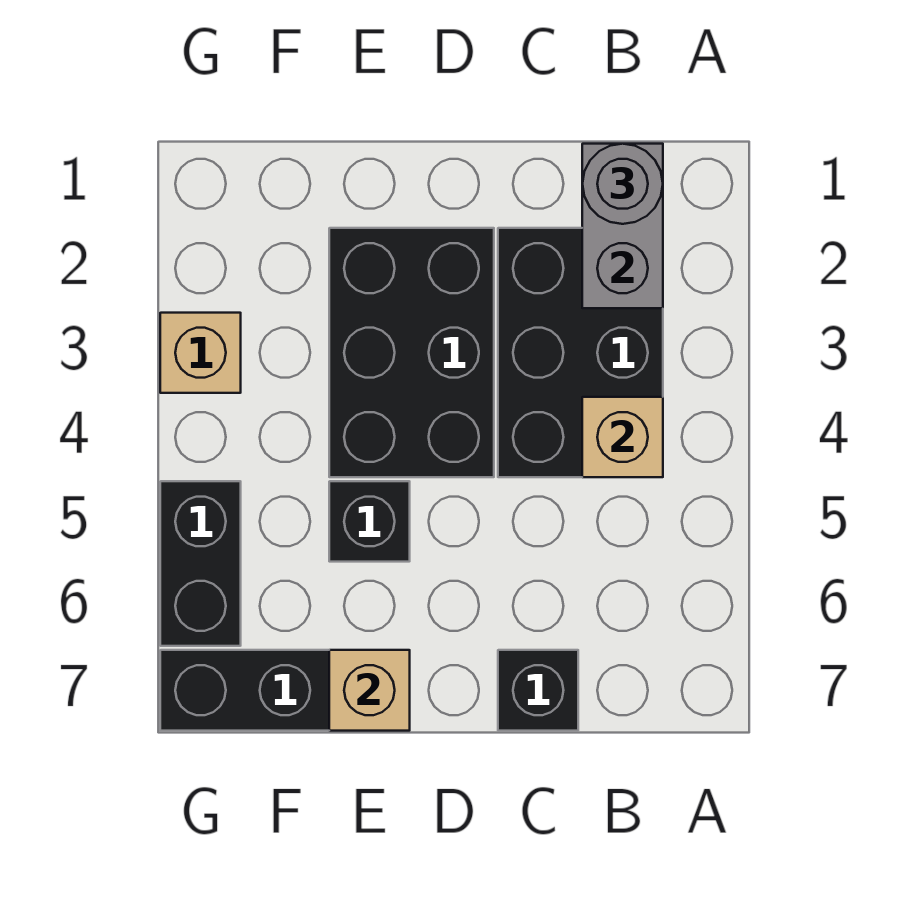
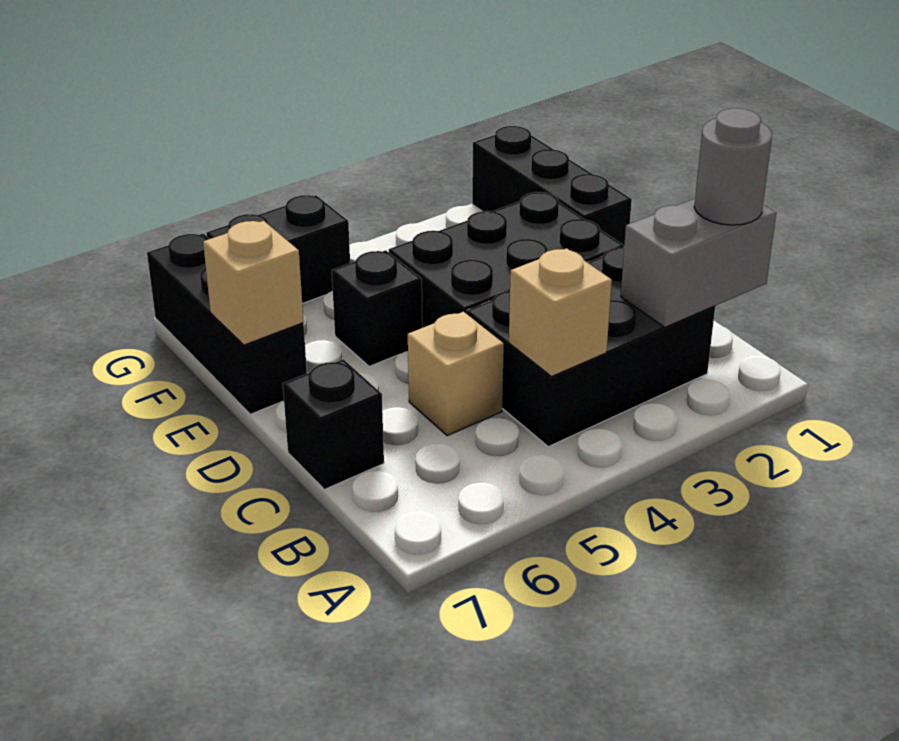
none -> black brick E1:G1 level 1
tan brick G3 level 1 -> tan brick C5 level 1

